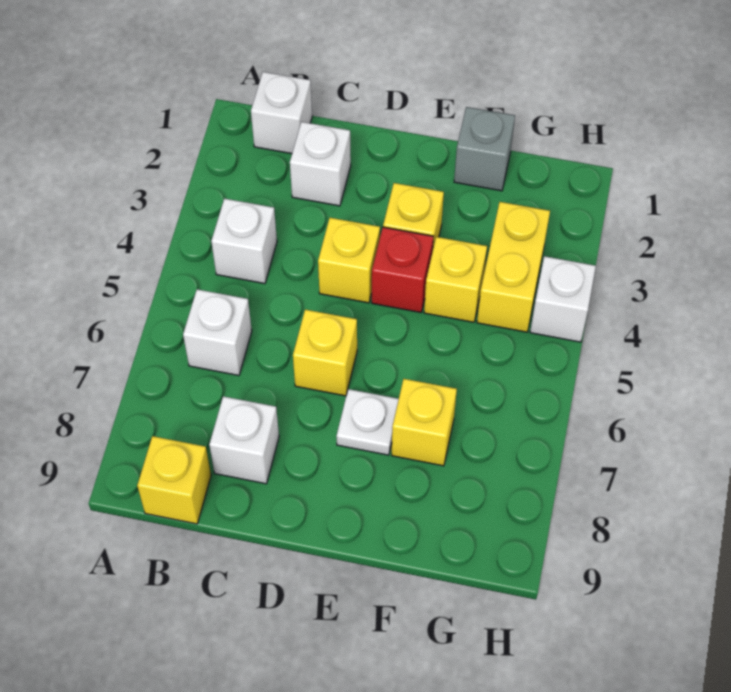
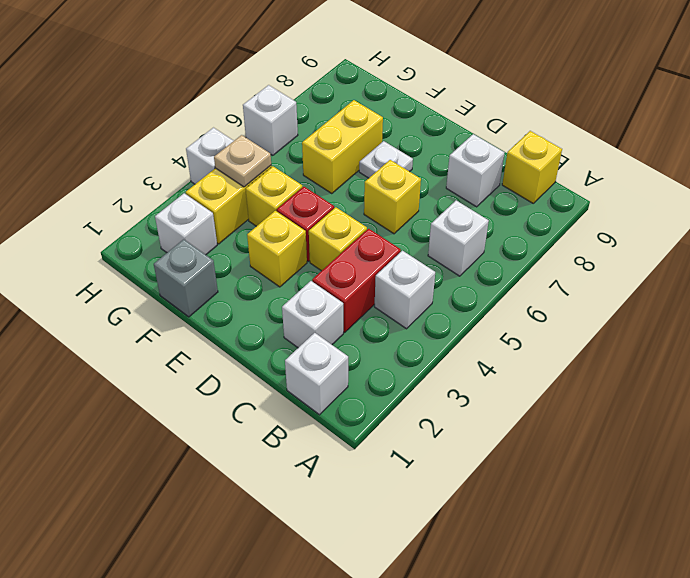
none -> red brick C3:C4 level 1
yellow brick F7 level 1 -> yellow brick F6:F7 level 1
none -> white brick G2 level 1
none -> tan plate G4 level 2
none -> white brick H6 level 1

